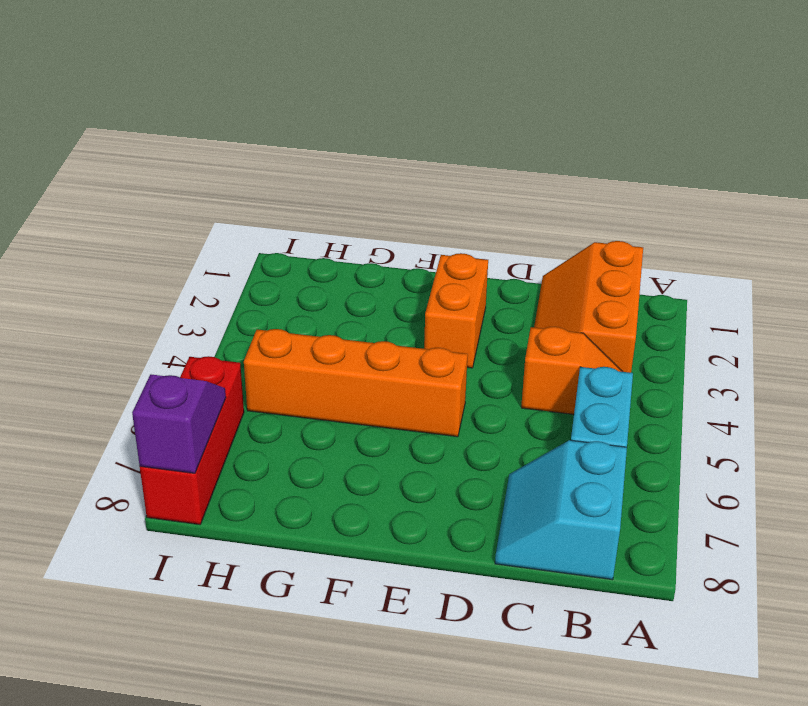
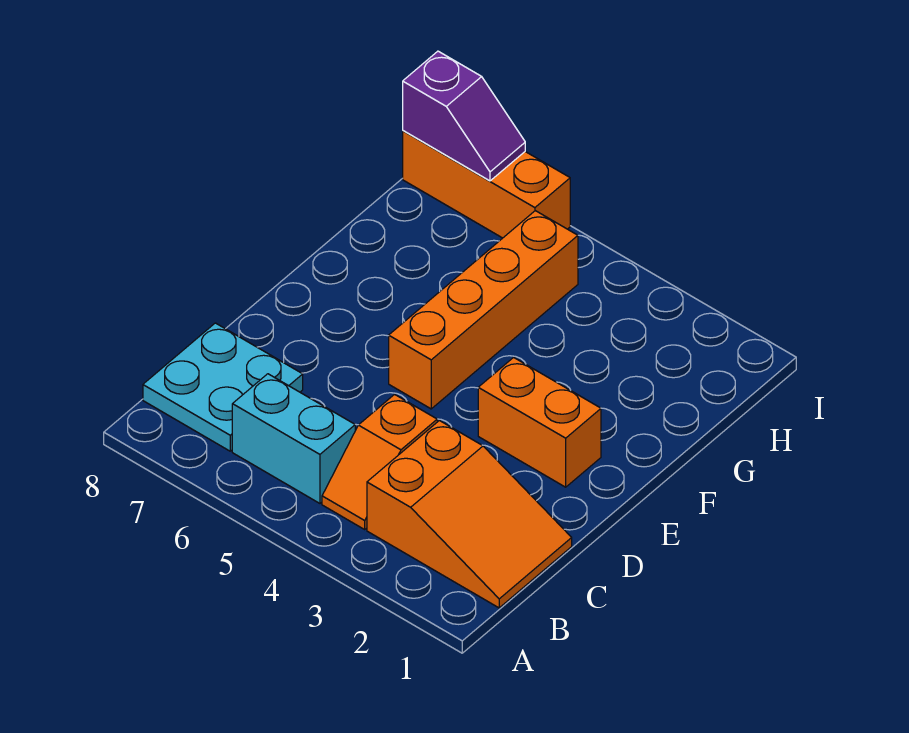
orange slope B1:C3 level 1 top B -> orange slope B1:C3 level 1 top 3
cyan slope B7:C8 level 1 top B -> cyan plate B7:C8 level 1
red brick I6:I8 level 1 -> orange brick I6:I8 level 1

